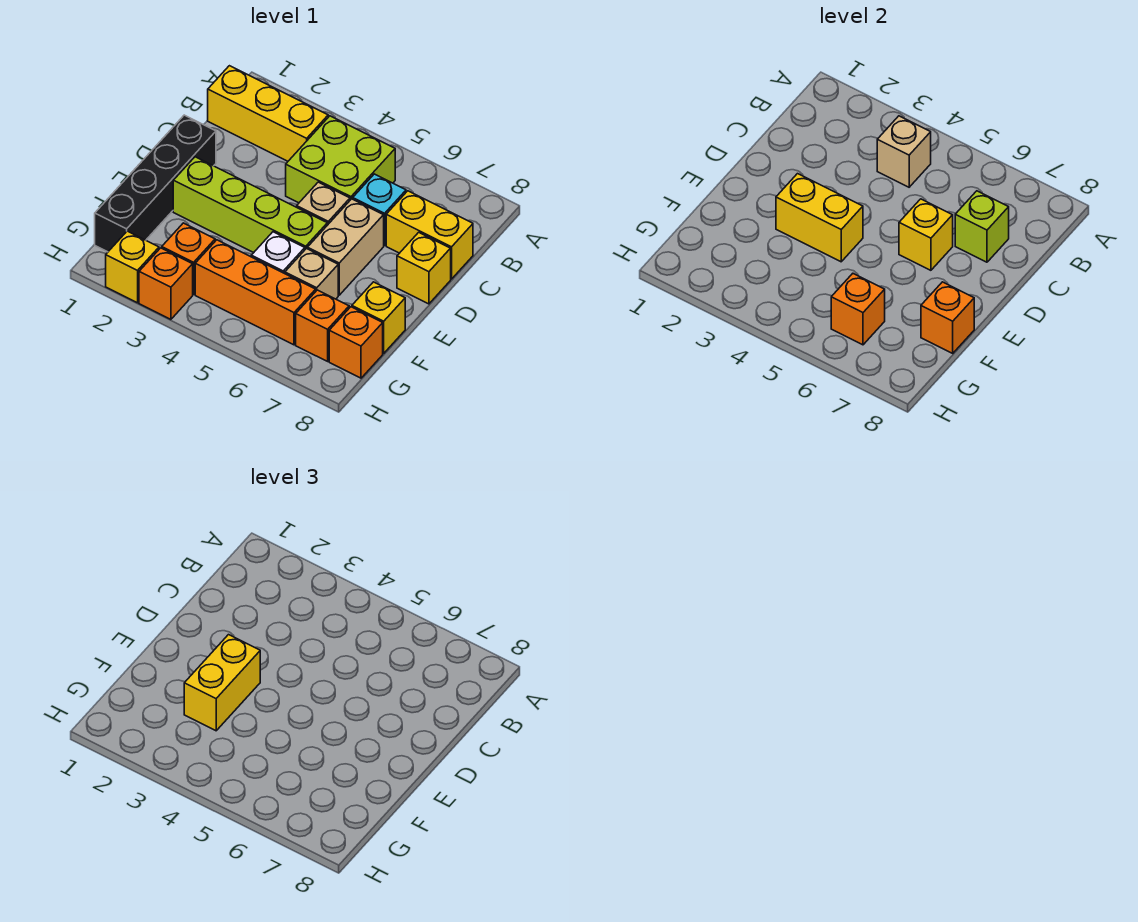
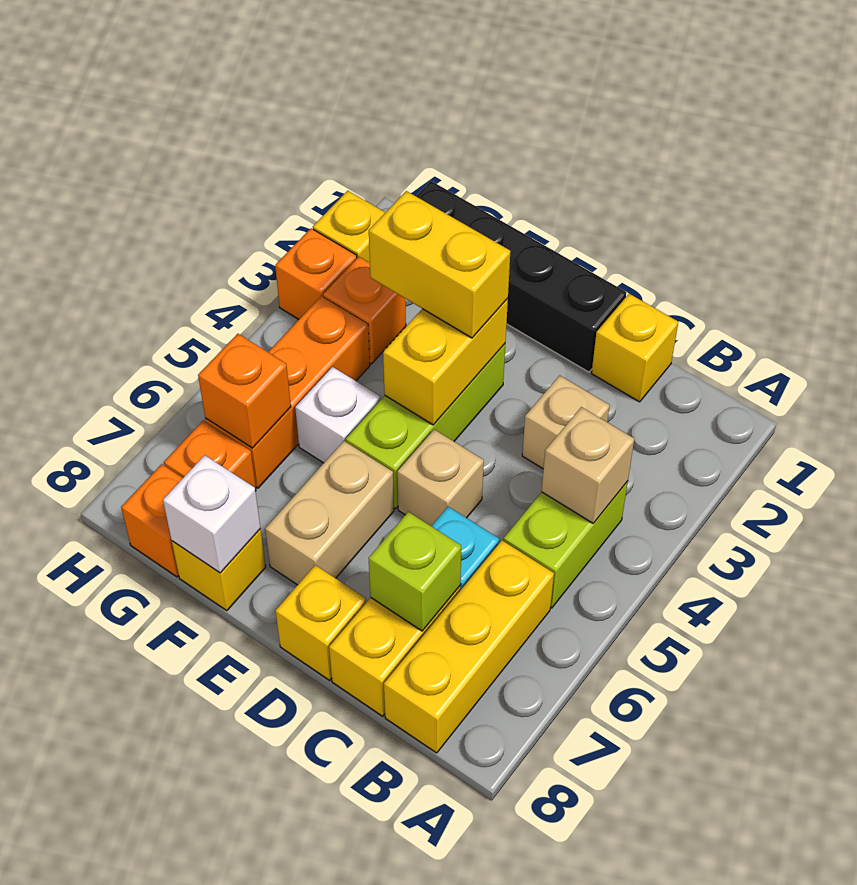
yellow brick B1:B3 level 1 -> yellow brick B6:B8 level 1
lime brick B4:C5 level 1 -> lime brick B4:B5 level 1
tan brick D6:E6 level 1 -> tan brick E6:E7 level 1
yellow brick D6 level 2 -> yellow brick C1 level 1
lime brick E2:E5 level 1 -> lime brick E3:E5 level 1
tan brick F6 level 1 -> tan brick C3 level 1
orange brick F8 level 2 -> white brick F8 level 2

